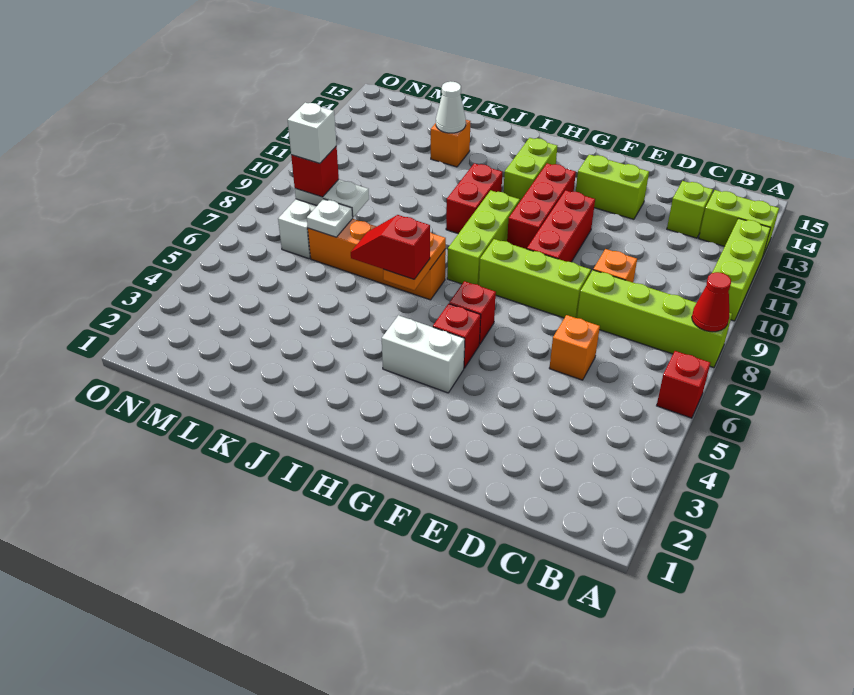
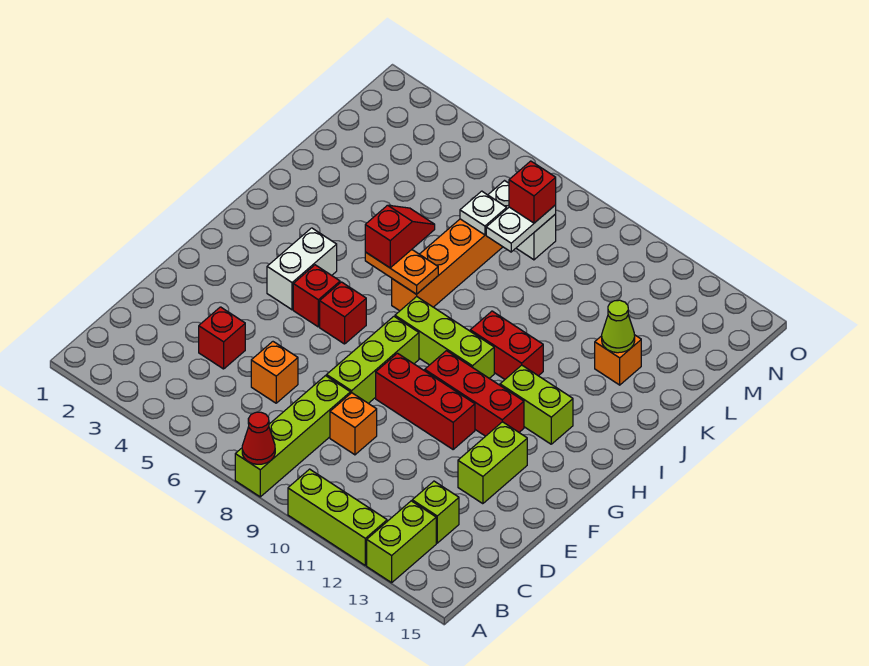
red brick A6 level 1 -> red brick D4 level 1
white cone K13 level 2 -> lime cone K13 level 2
white brick M8 level 4 -> none

